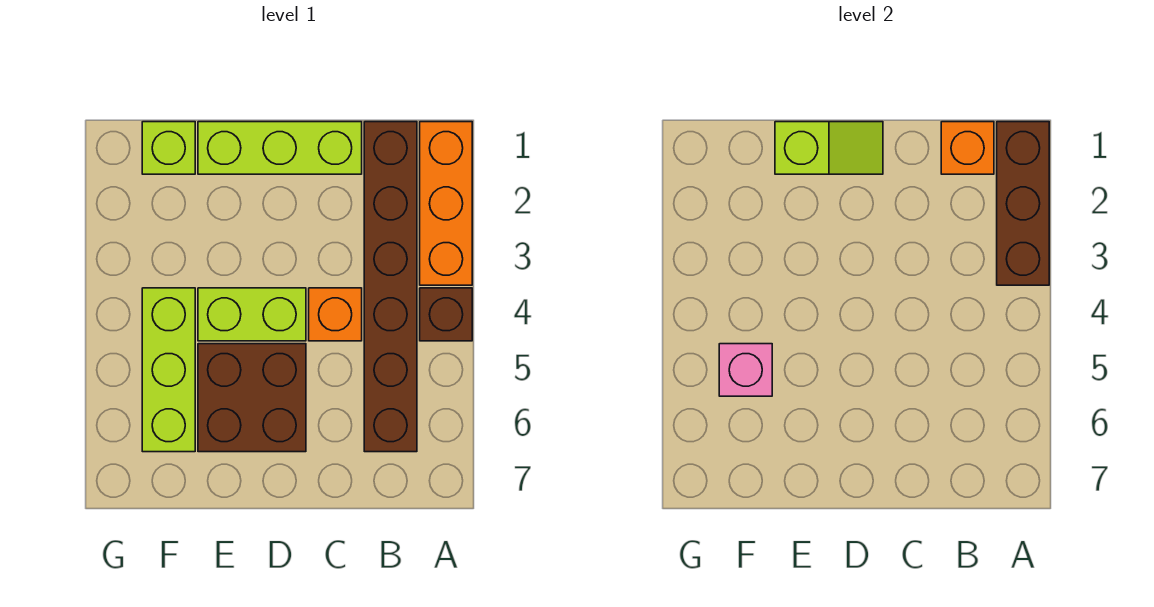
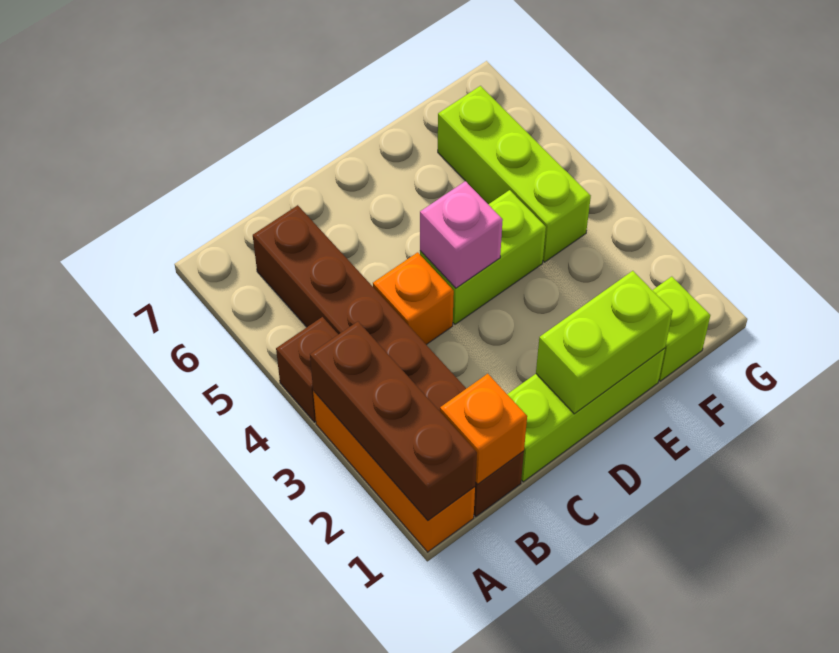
lime slope D1:E1 level 2 top E -> lime brick D1:E1 level 2
brown brick D5:E6 level 1 -> none
pink brick F5 level 2 -> pink brick D4 level 2

